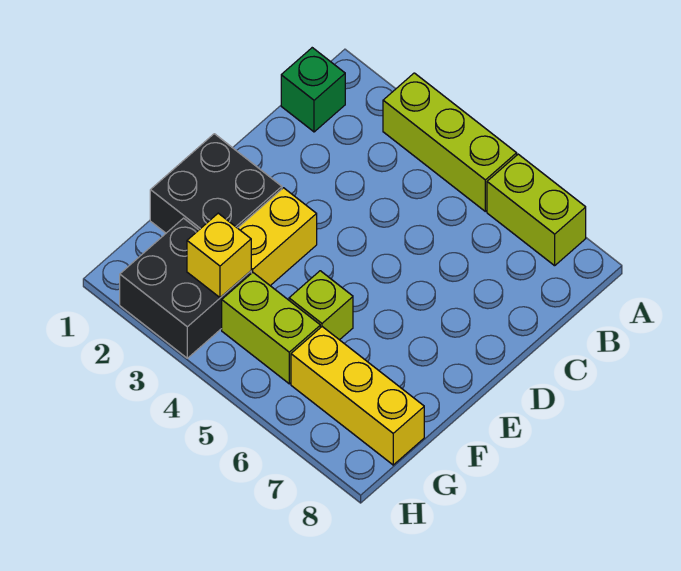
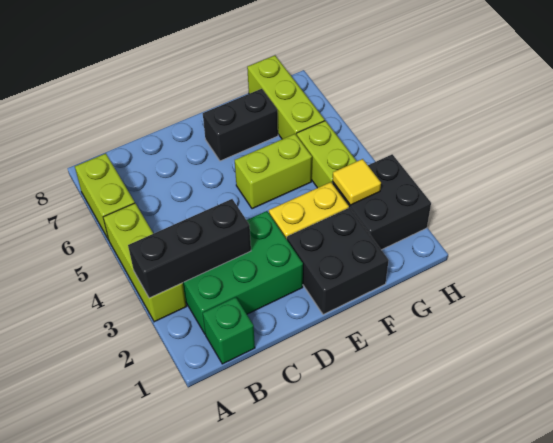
none -> black brick A3:C3 level 2
none -> green brick B2:D3 level 1
none -> black brick E7:F7 level 1
lime brick F5 level 1 -> lime brick E5:F5 level 1
yellow brick G3 level 2 -> yellow tile G3 level 2
yellow brick G6:G8 level 1 -> lime brick G6:G8 level 1

